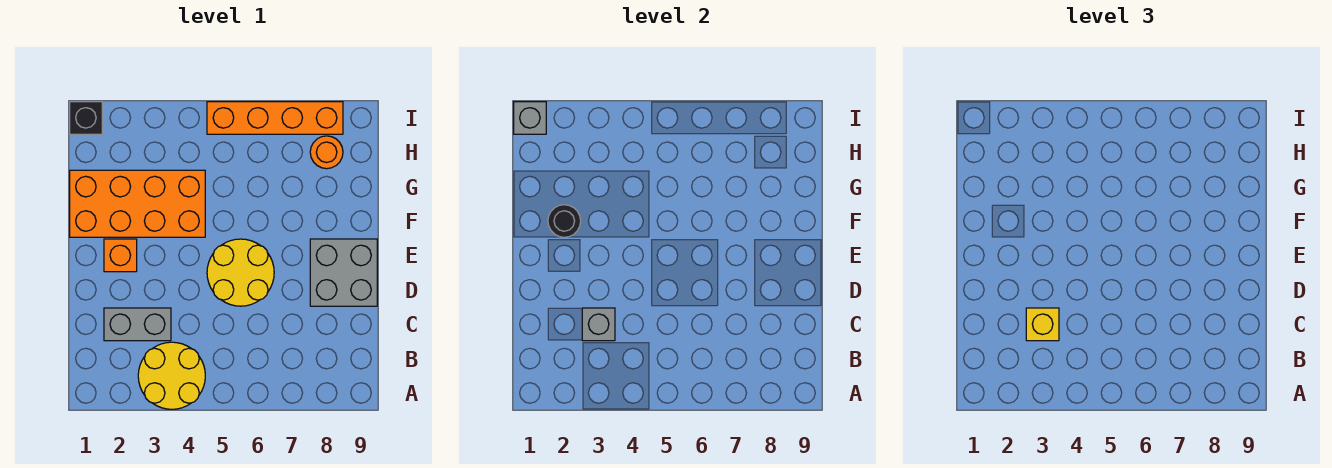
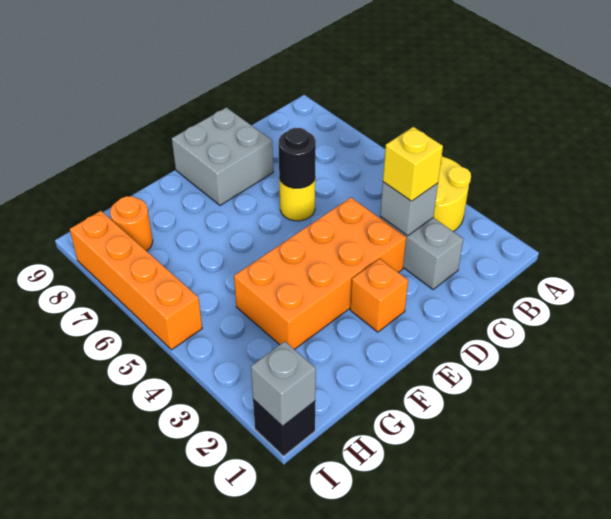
yellow round brick D5:E6 level 1 -> yellow round brick D6 level 1
orange brick F1:G4 level 1 -> orange brick D3:G4 level 1
black round brick F2 level 2 -> black round brick D6 level 2

